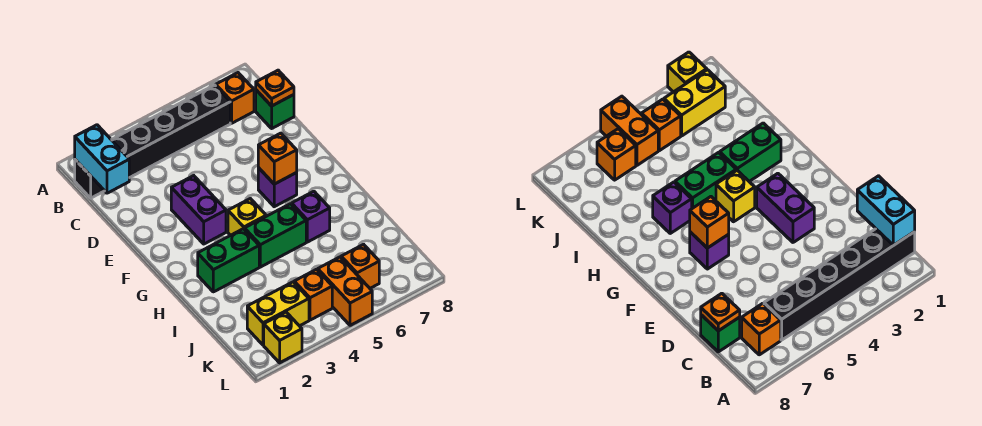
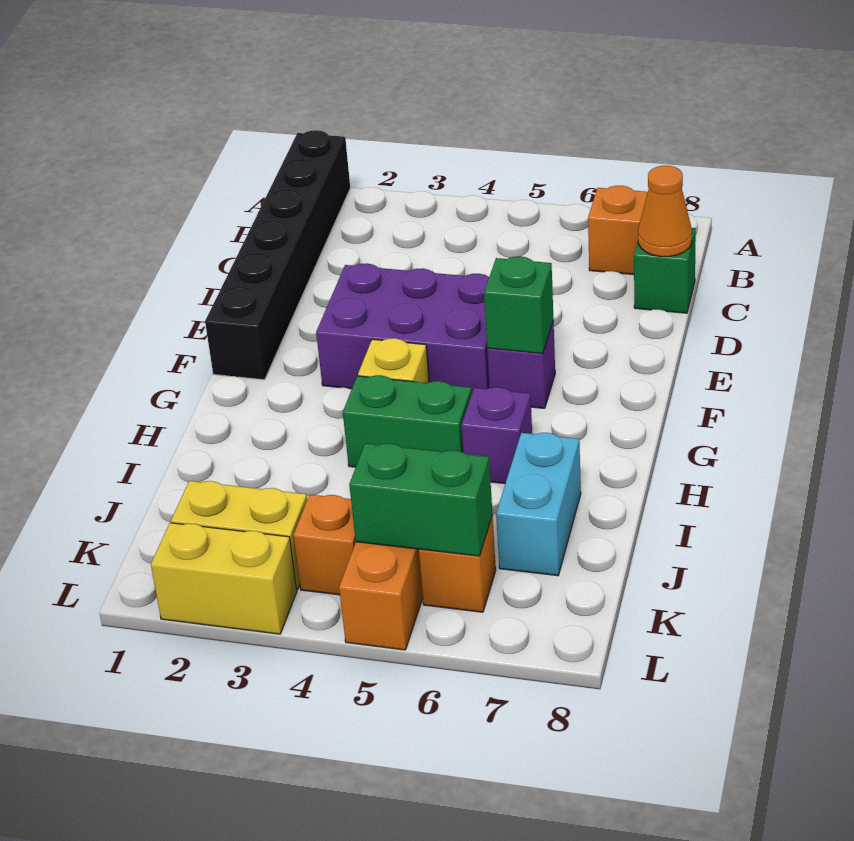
black brick B1:B6 level 1 -> black brick A1:F1 level 1
cyan brick B1:C1 level 2 -> cyan brick I7:J7 level 1
orange plate C8 level 2 -> orange cone C8 level 2
purple brick E3:F3 level 1 -> purple brick E3:F5 level 1
orange brick F6 level 2 -> green brick F6 level 2
green brick H2:H3 level 1 -> green brick K5:K6 level 2
yellow brick L2 level 1 -> yellow brick L2:L3 level 1

